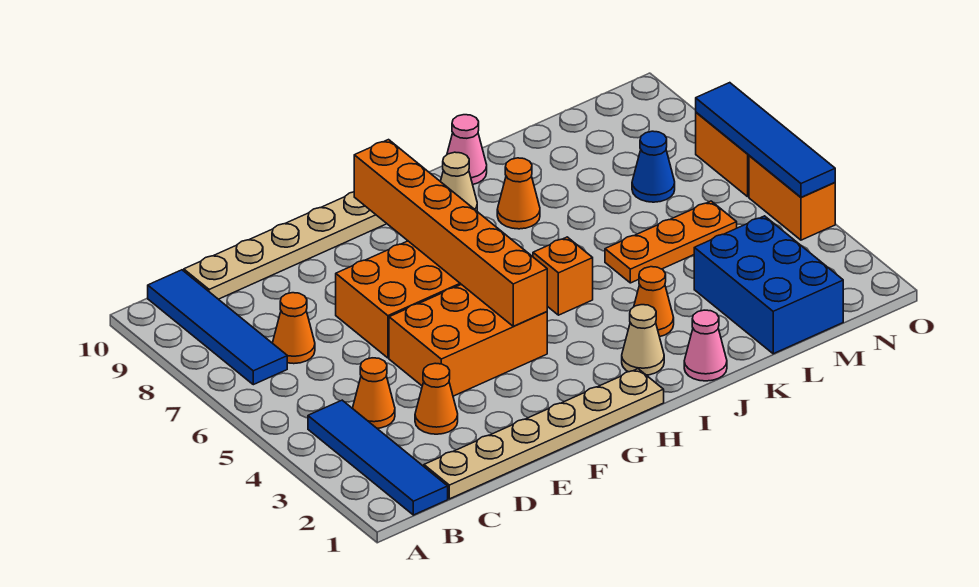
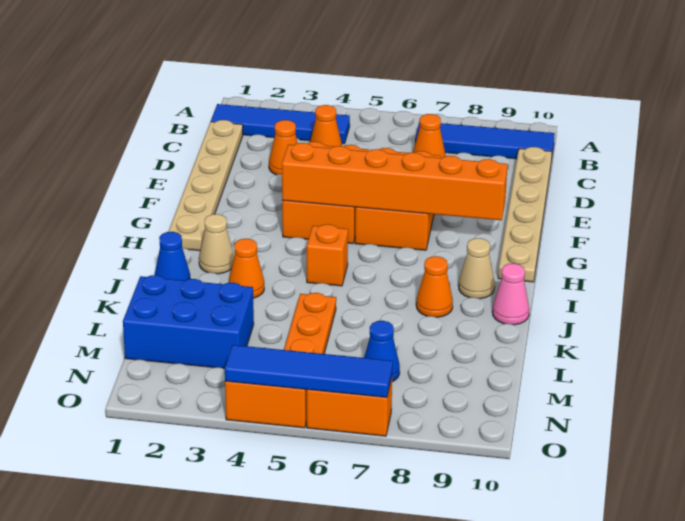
pink cone J1 level 1 -> blue cone J1 level 1

